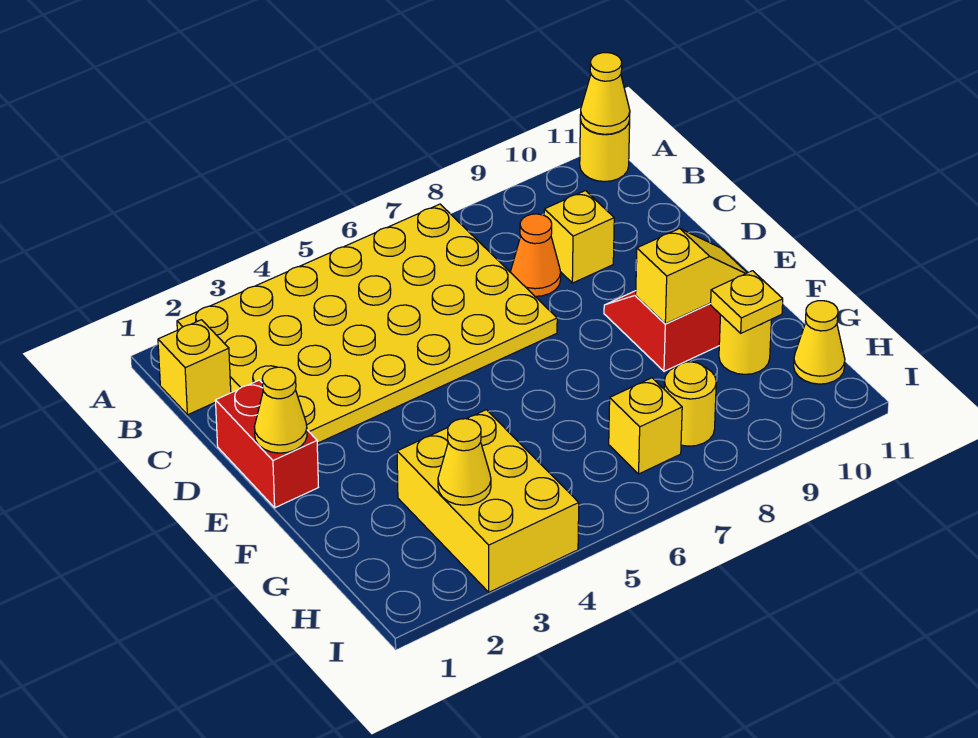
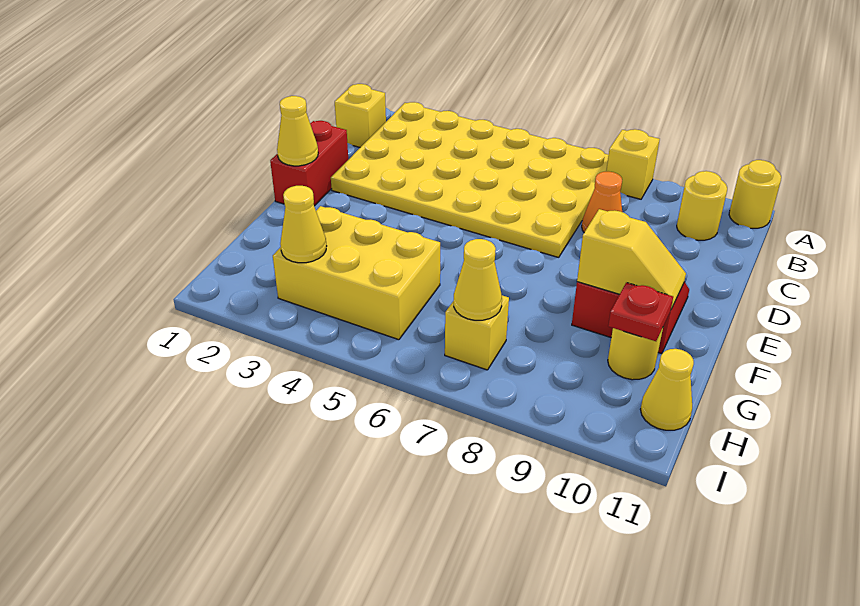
yellow cone A11 level 2 -> yellow cone H7 level 2
yellow brick C9 level 1 -> yellow brick A8 level 1
yellow brick G3:I4 level 1 -> yellow brick G3:H5 level 1
yellow plate G10 level 2 -> red plate G10 level 2
yellow round brick H8 level 1 -> yellow round brick B10 level 1

